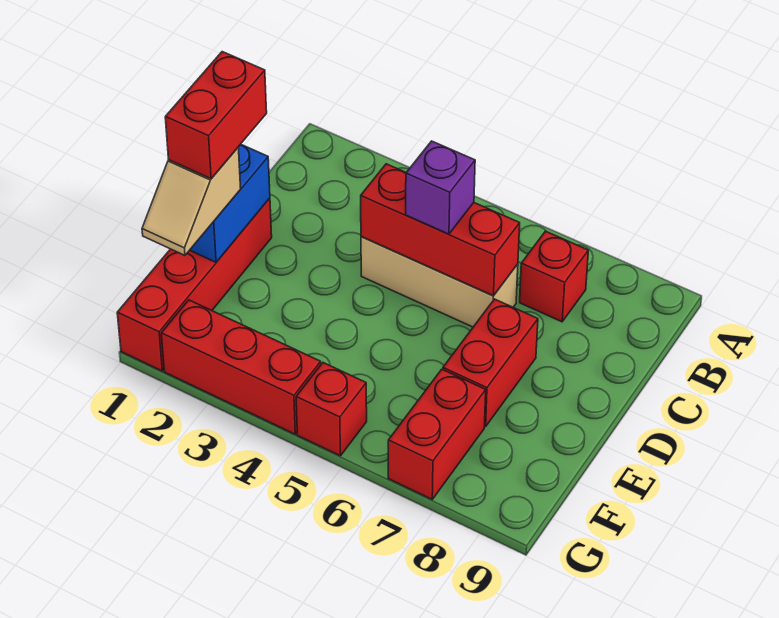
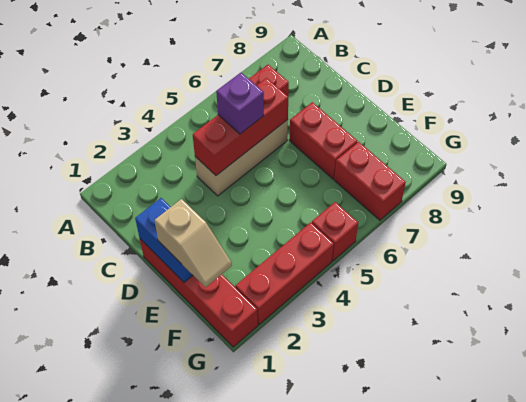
red brick D1:E1 level 4 -> none

